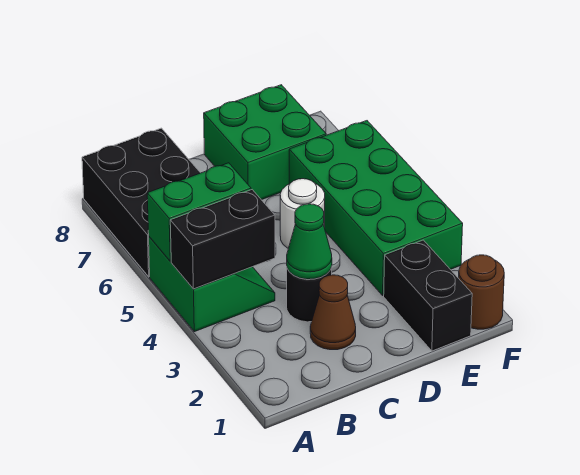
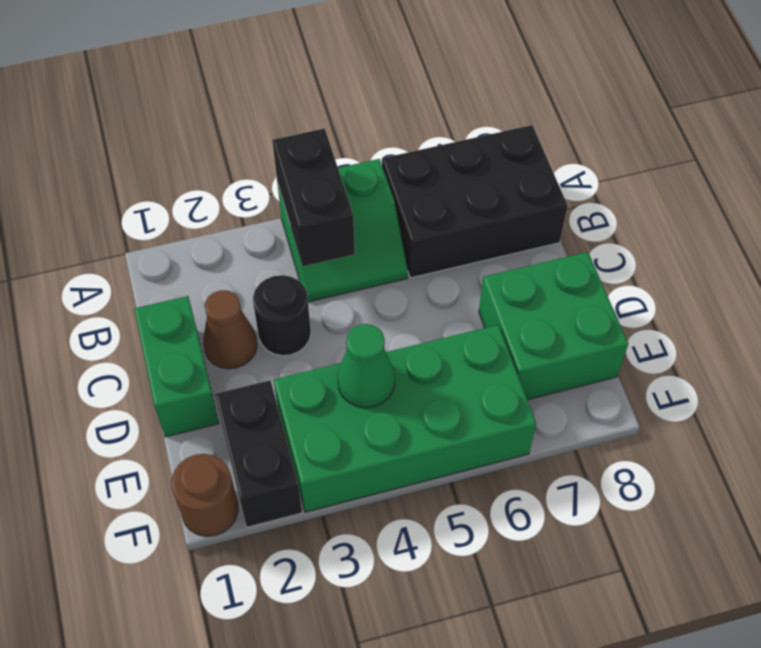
green brick A5:B5 level 2 -> green brick C1:D1 level 1
green cone C3 level 2 -> green cone E4 level 2
white round brick D5 level 1 -> none
black brick E1:E2 level 1 -> black brick E2:F2 level 1

